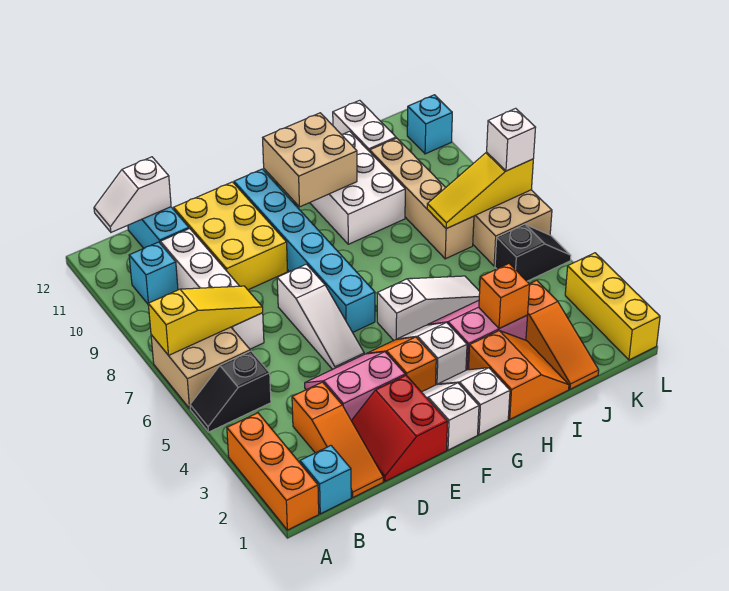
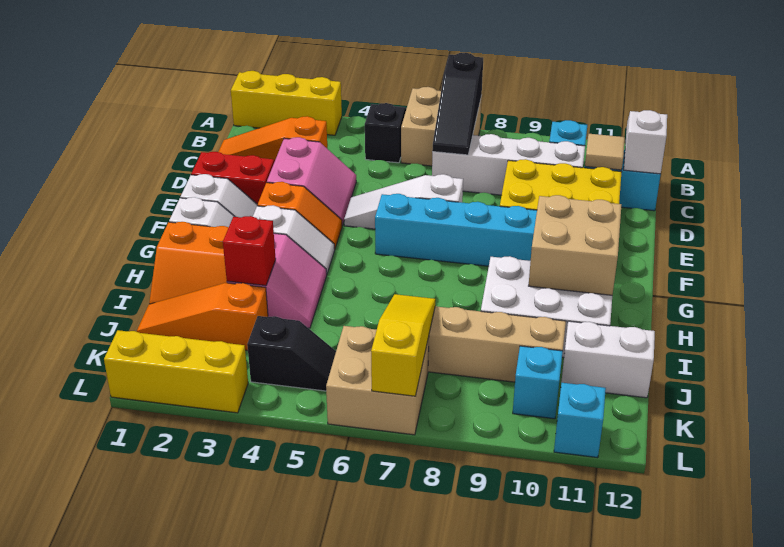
orange brick A1:A3 level 1 -> yellow brick A1:A3 level 1
yellow slope A7:C7 level 2 top A -> black slope A7:C7 level 2 top A
cyan brick B1 level 1 -> cyan brick K10 level 1
none -> tan tile C11 level 2
white slope G5:I5 level 1 top G -> none
orange brick I3 level 2 -> red brick I3 level 2
black slope K5:L5 level 1 top K -> black slope K4:K5 level 1 top 4
white brick L7 level 3 -> none

